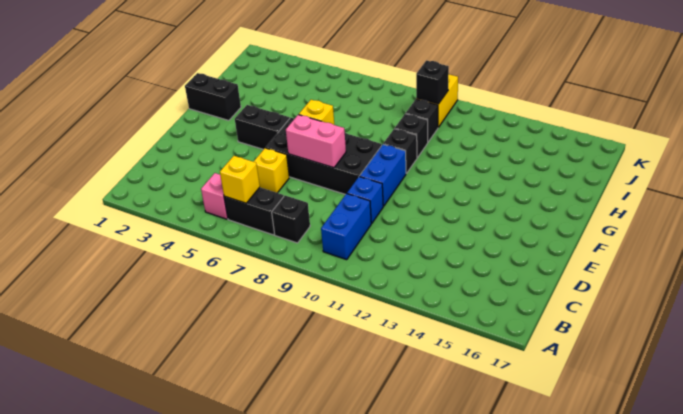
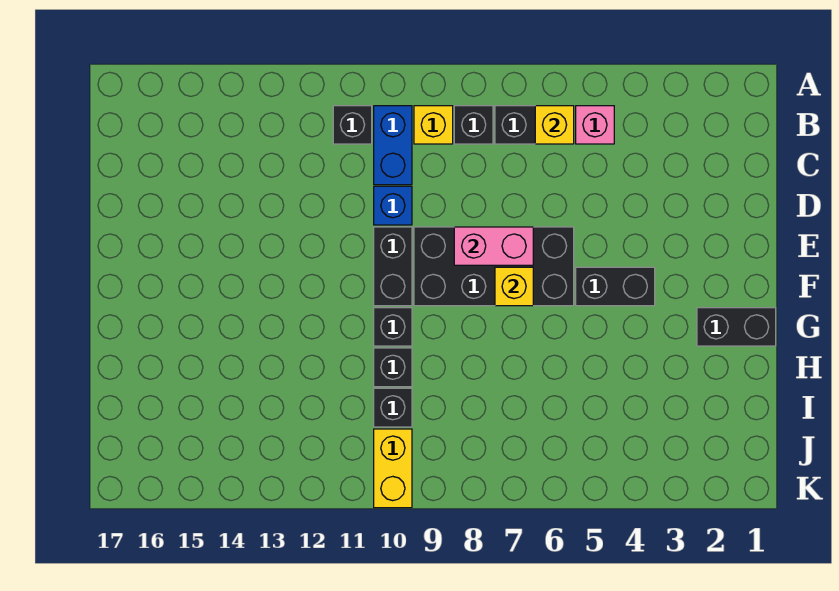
yellow brick D6 level 1 -> yellow brick B9 level 1
blue brick E10:F10 level 1 -> black brick E10:F10 level 1
black brick J10 level 2 -> black brick B11 level 1

